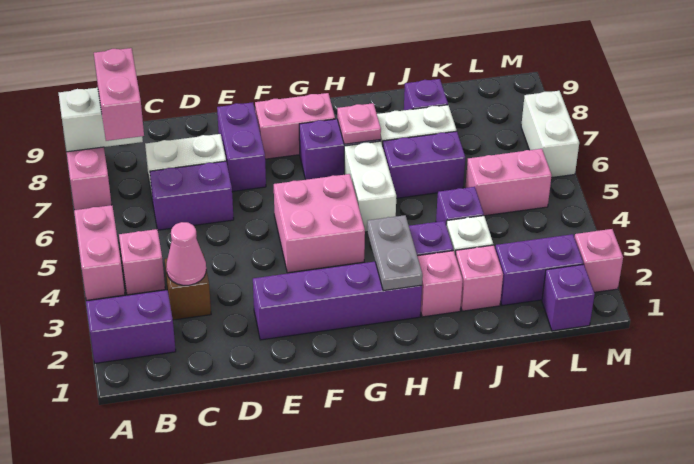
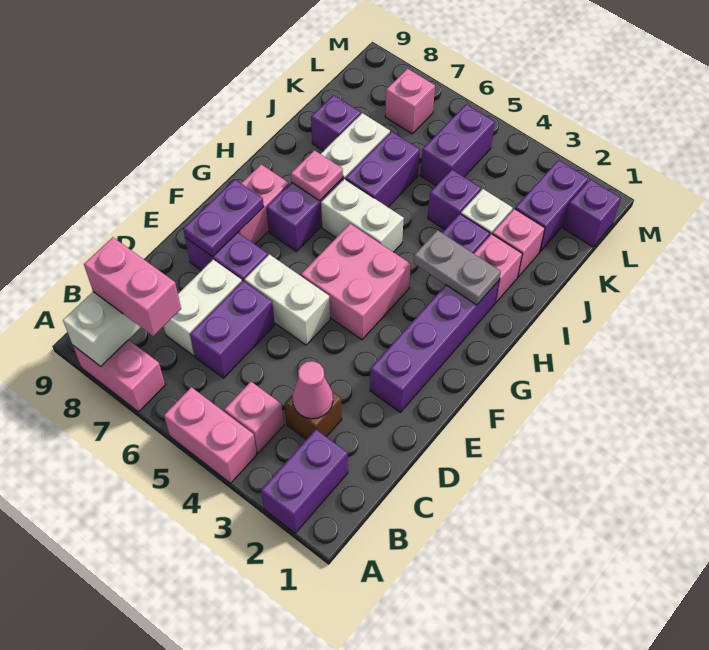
none -> purple plate E8:F8 level 2
pink brick K5:L5 level 1 -> purple brick K5:L5 level 1
pink brick M2 level 1 -> pink brick L7 level 1
white brick M6:M7 level 1 -> white brick E5:E6 level 1

